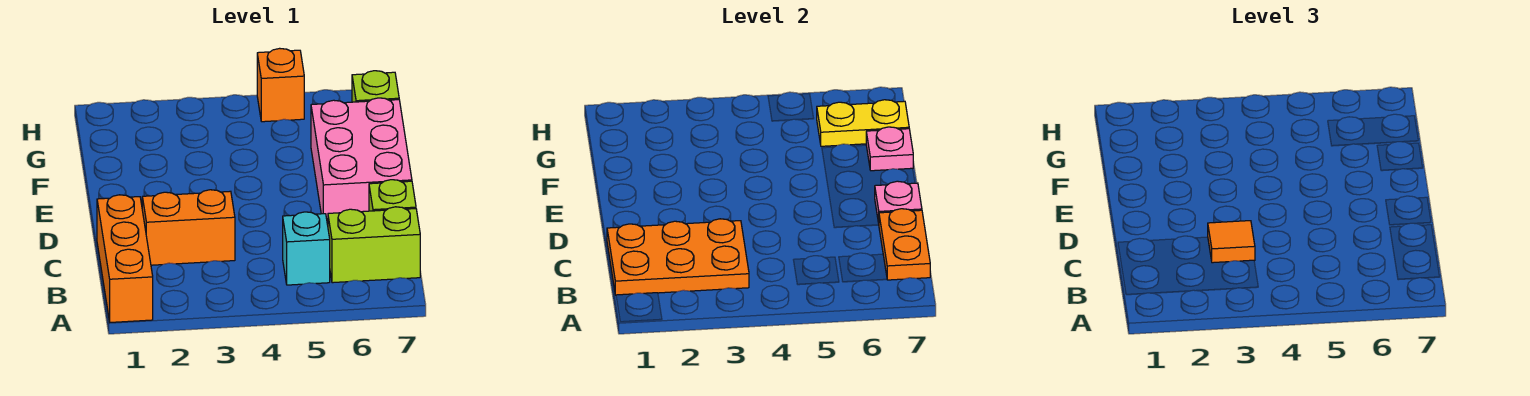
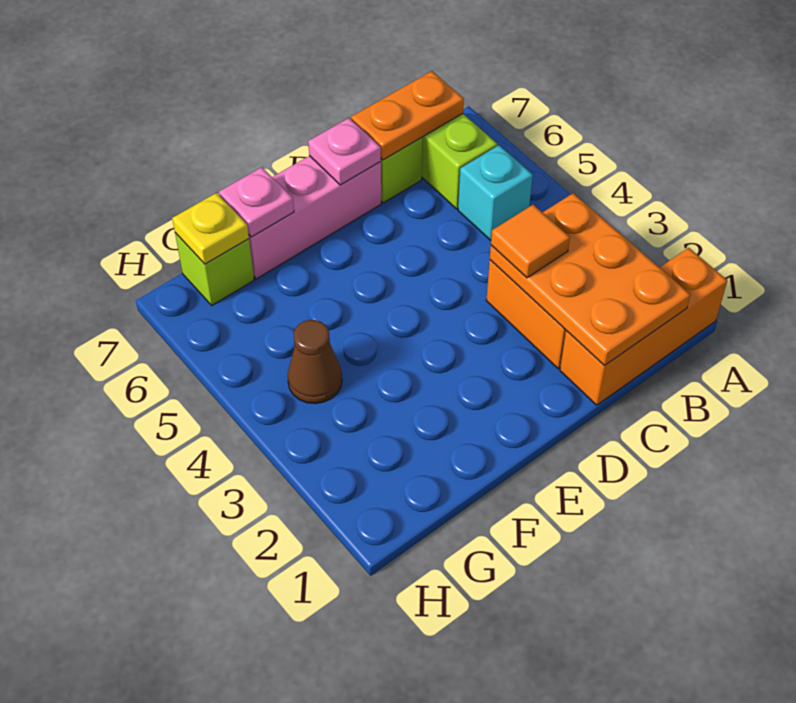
pink brick D6:F7 level 1 -> pink brick D7:F7 level 1
none -> brown cone G4 level 1
yellow plate G6:G7 level 2 -> yellow plate G7 level 2
orange brick H5 level 1 -> none

